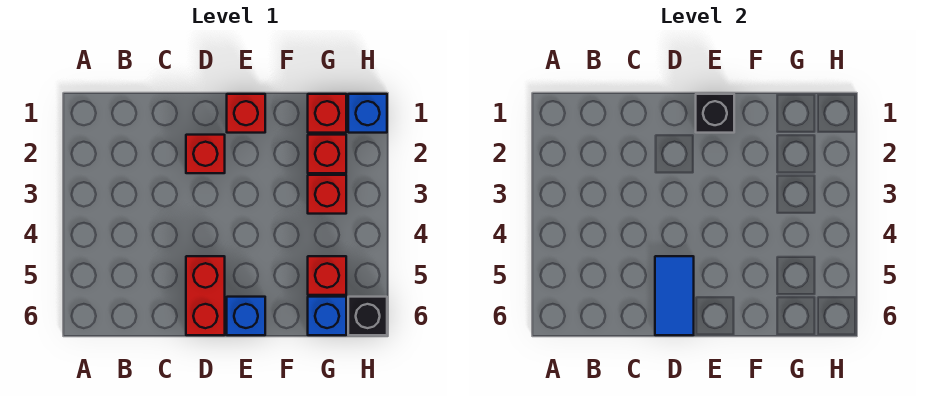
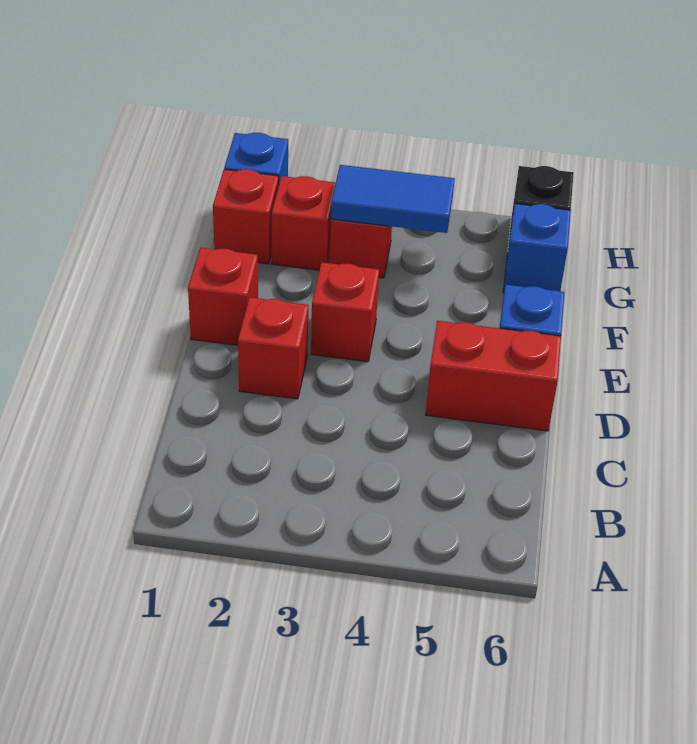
blue tile D5:D6 level 2 -> blue tile G3:G4 level 2
black brick E1 level 2 -> none
red brick G5 level 1 -> red brick E3 level 1

